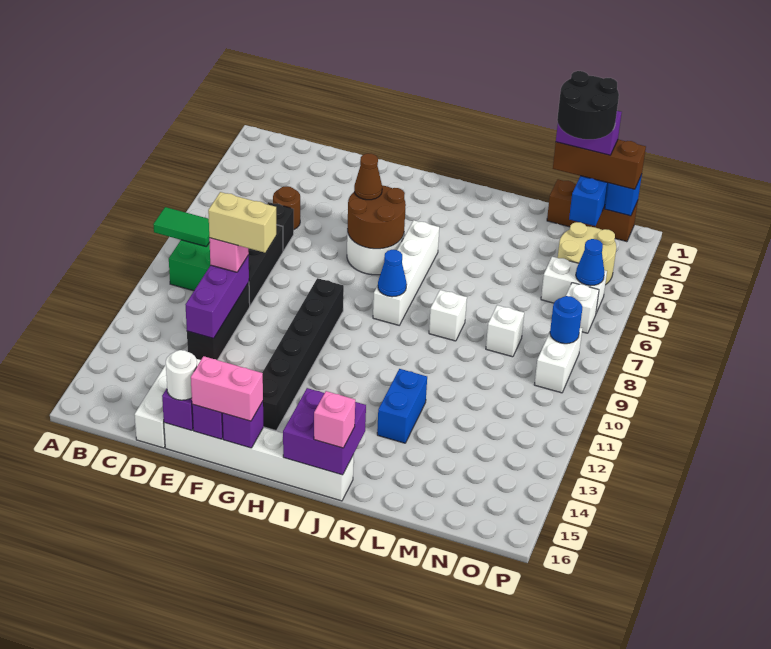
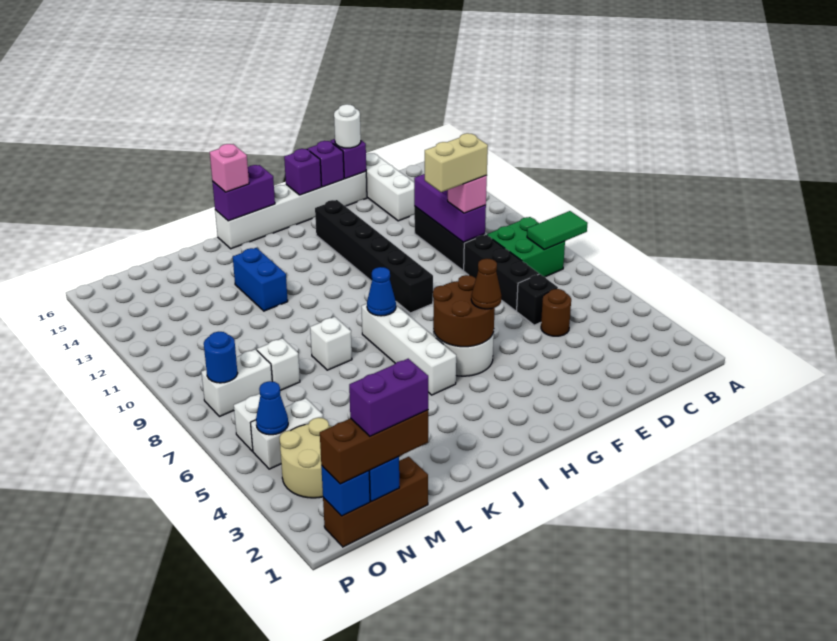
pink brick F16:G16 level 3 -> none
purple brick I15:J16 level 2 -> purple brick I16:J16 level 2
black round brick M1:N2 level 5 -> none
white brick O8:O9 level 1 -> white brick N8:O8 level 1

